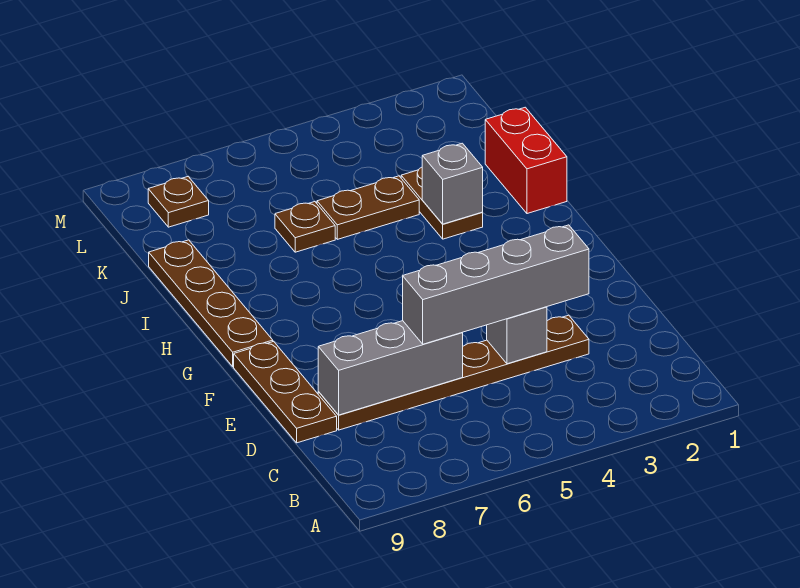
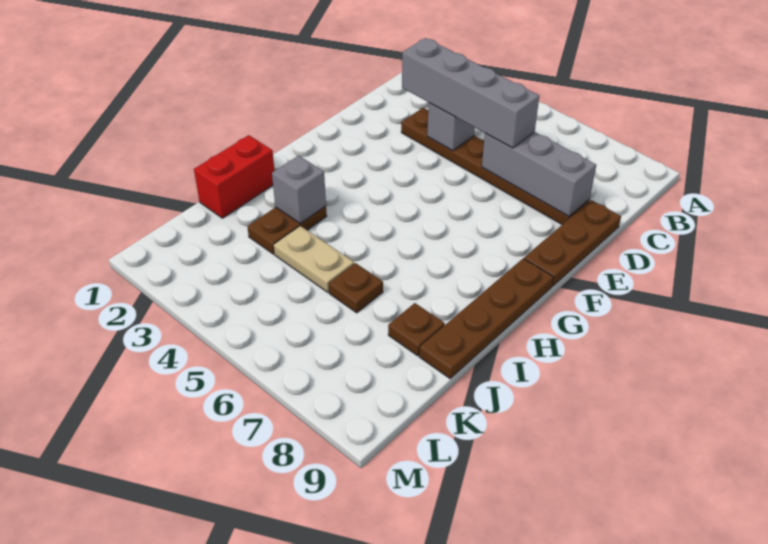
brown plate J4:J5 level 1 -> tan plate J4:J5 level 1
brown plate L8 level 1 -> brown plate J8 level 1

